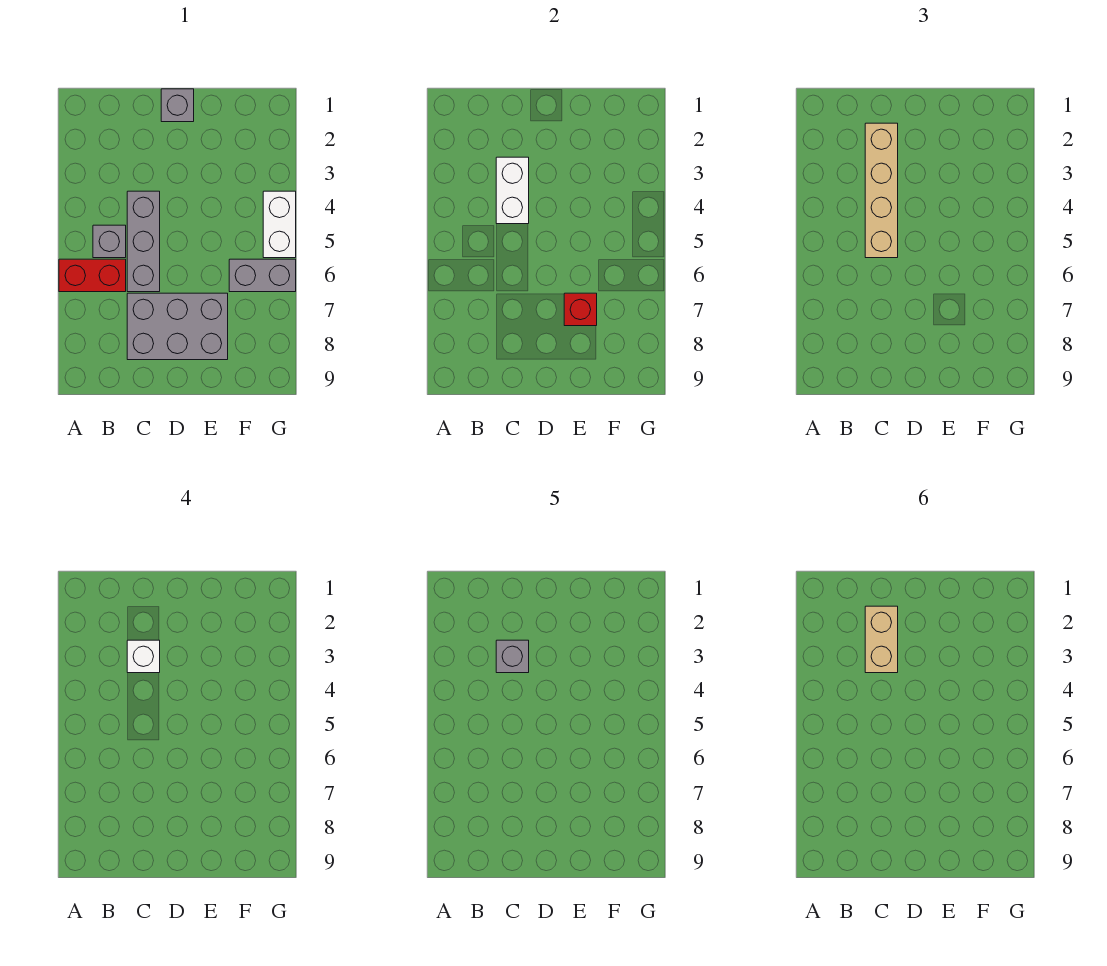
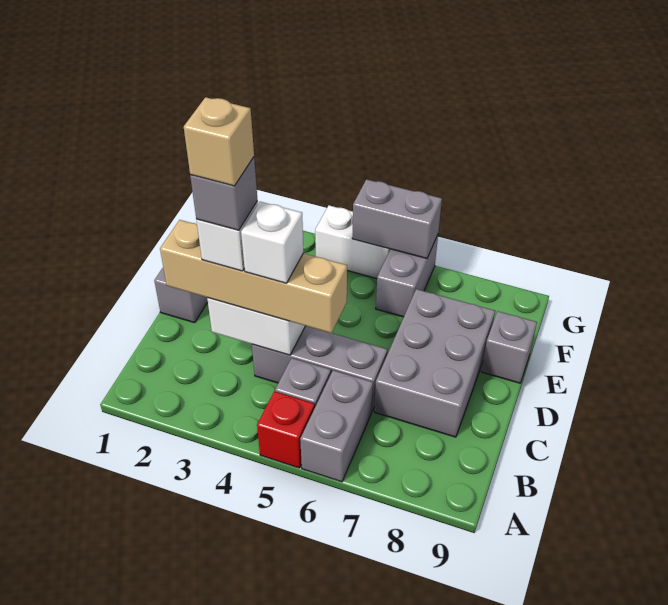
red brick A6:B6 level 1 -> grey brick A6:B6 level 1
tan brick C2:C3 level 6 -> tan brick C3 level 6
none -> white brick C4 level 4
red brick E7 level 2 -> red brick A5 level 1
none -> grey brick E9 level 1
none -> grey brick G5:G6 level 2

